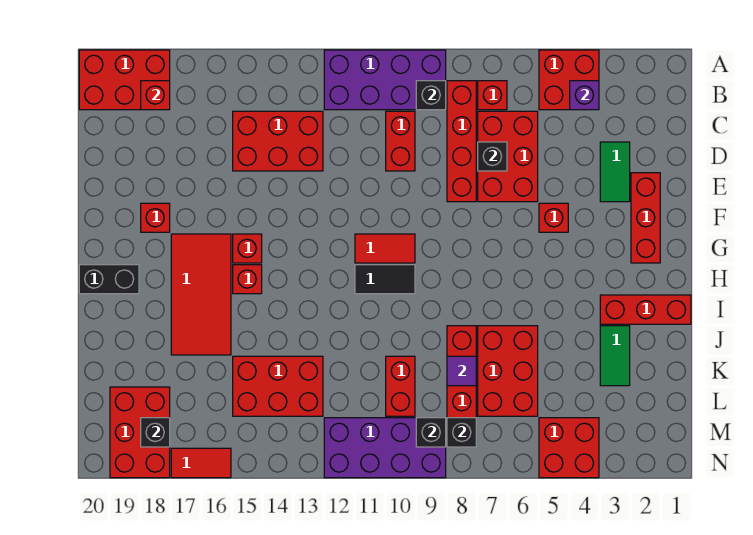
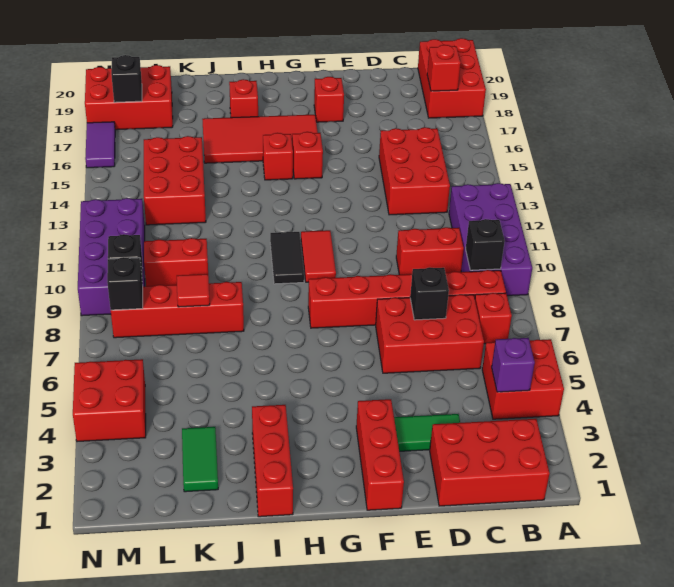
red brick B8:E8 level 1 -> red brick B8:G8 level 1
red brick E2:G2 level 1 -> red brick F1:F3 level 1
red brick F5 level 1 -> red brick I18 level 1
black brick H19:H20 level 1 -> none
green tile J3:K3 level 1 -> green tile K2:K3 level 1
red brick J6:L7 level 1 -> red brick B1:D2 level 1
purple tile K8 level 2 -> red tile K8 level 2
red tile N16:N17 level 1 -> purple tile N16:N17 level 1

